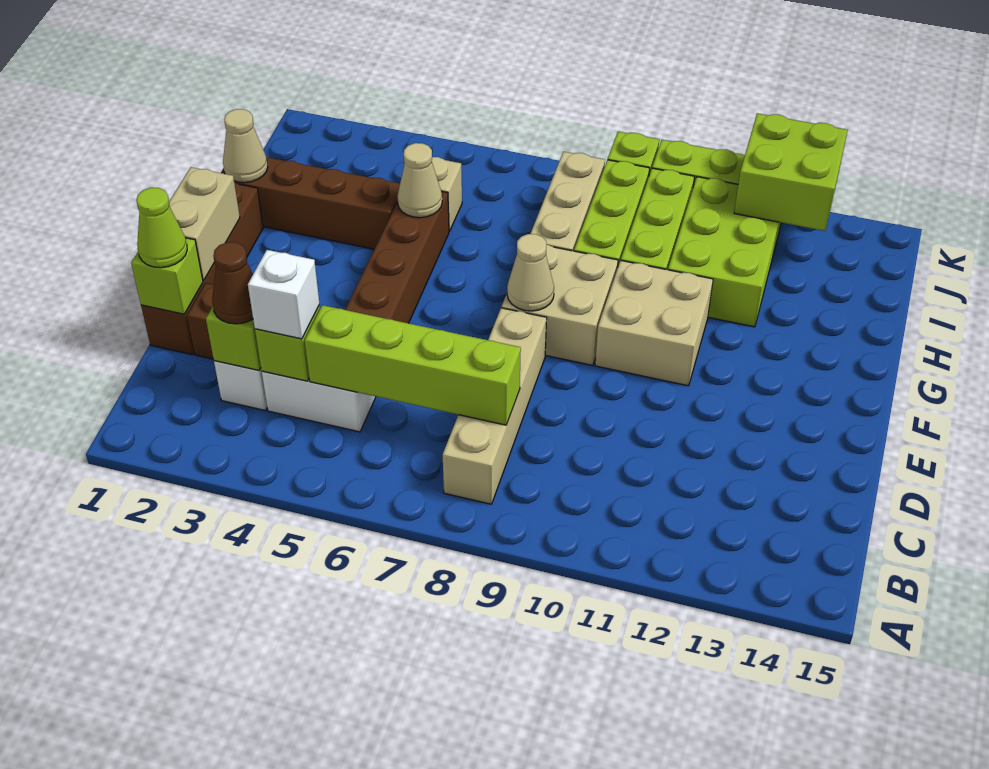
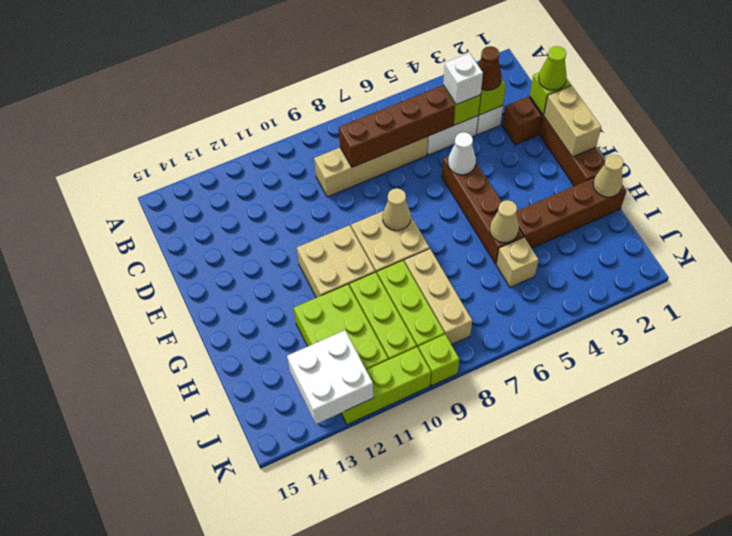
tan brick B8:E8 level 1 -> tan brick C6:C9 level 1
lime brick C5:C8 level 2 -> brown brick C5:C8 level 2
none -> white cone E5 level 2
lime brick J12:K13 level 2 -> white brick J12:K13 level 2

